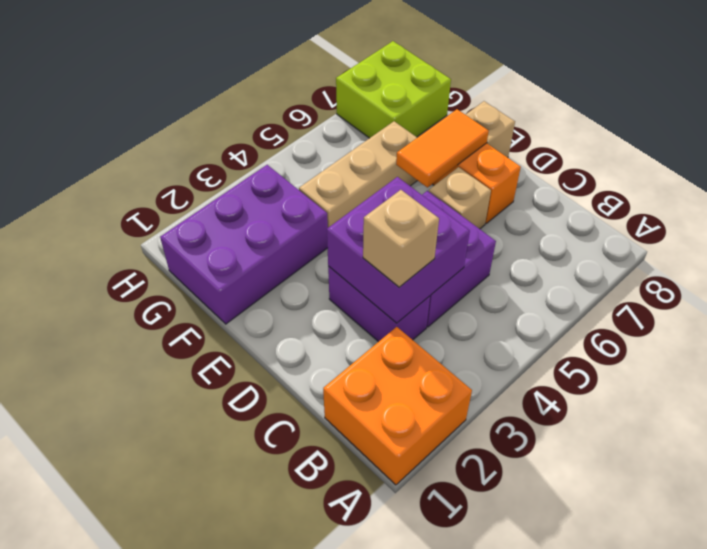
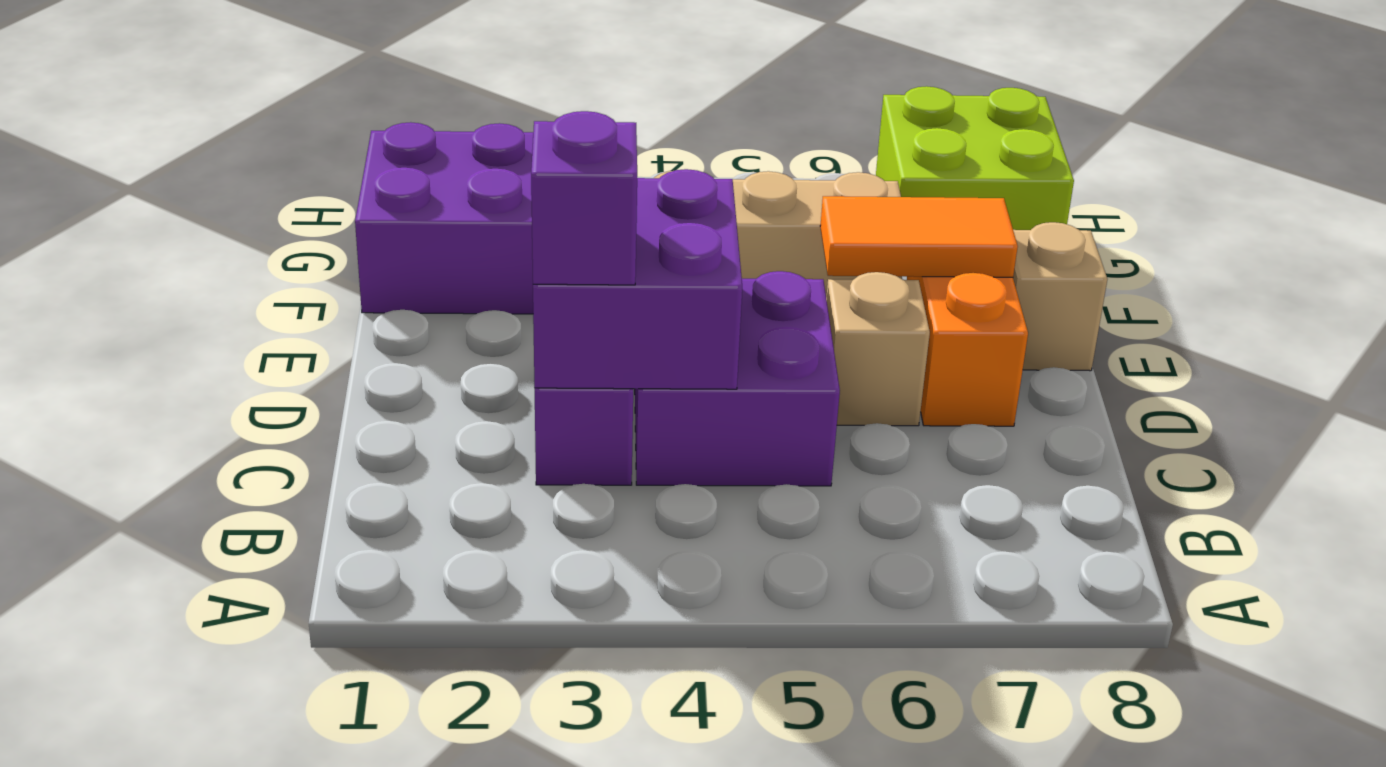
orange brick A1:B2 level 1 -> none
tan brick C3 level 3 -> purple brick C3 level 3

